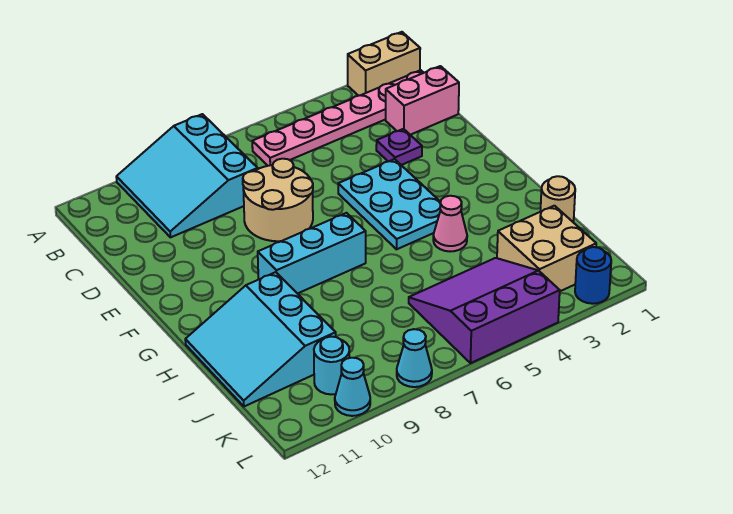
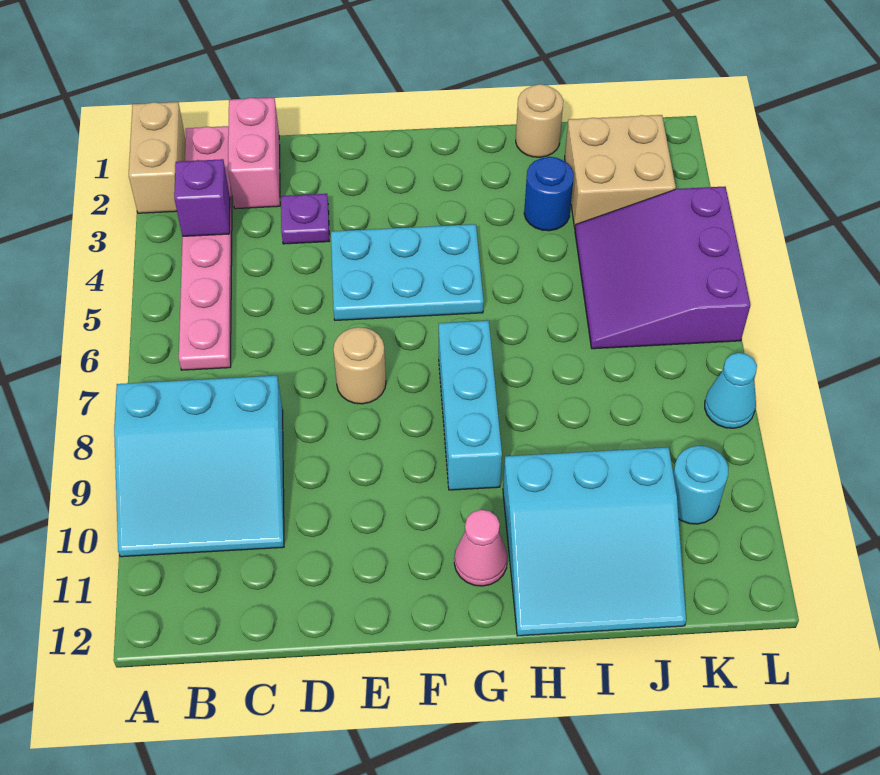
none -> purple brick B3 level 2
tan round brick D7:E8 level 1 -> tan round brick E7 level 1
pink cone H4 level 1 -> pink cone G11 level 1
blue round brick L2 level 1 -> blue round brick I3 level 1
cyan cone L10 level 1 -> none

